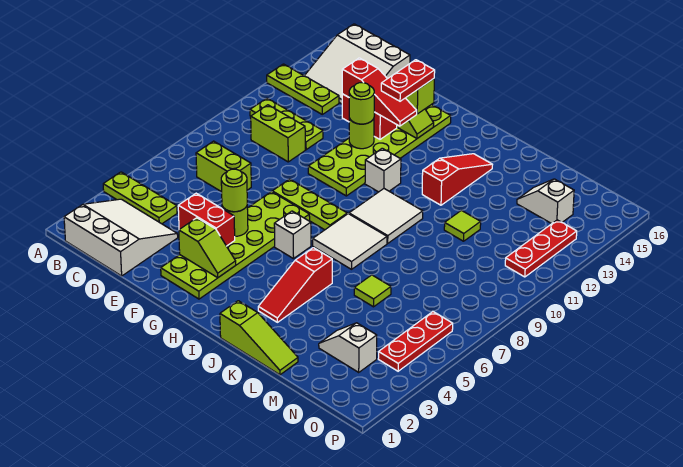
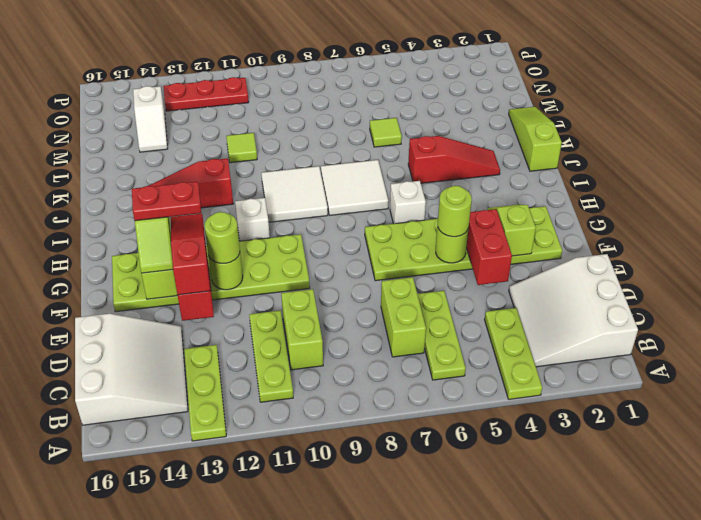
lime plate F8:H8 level 1 -> lime plate B6:D6 level 1
white slope M3:N3 level 1 top N -> none
red plate O4:O6 level 1 -> none

